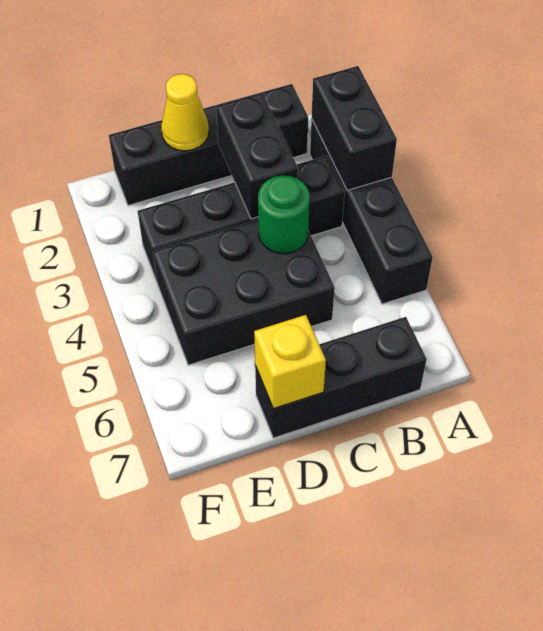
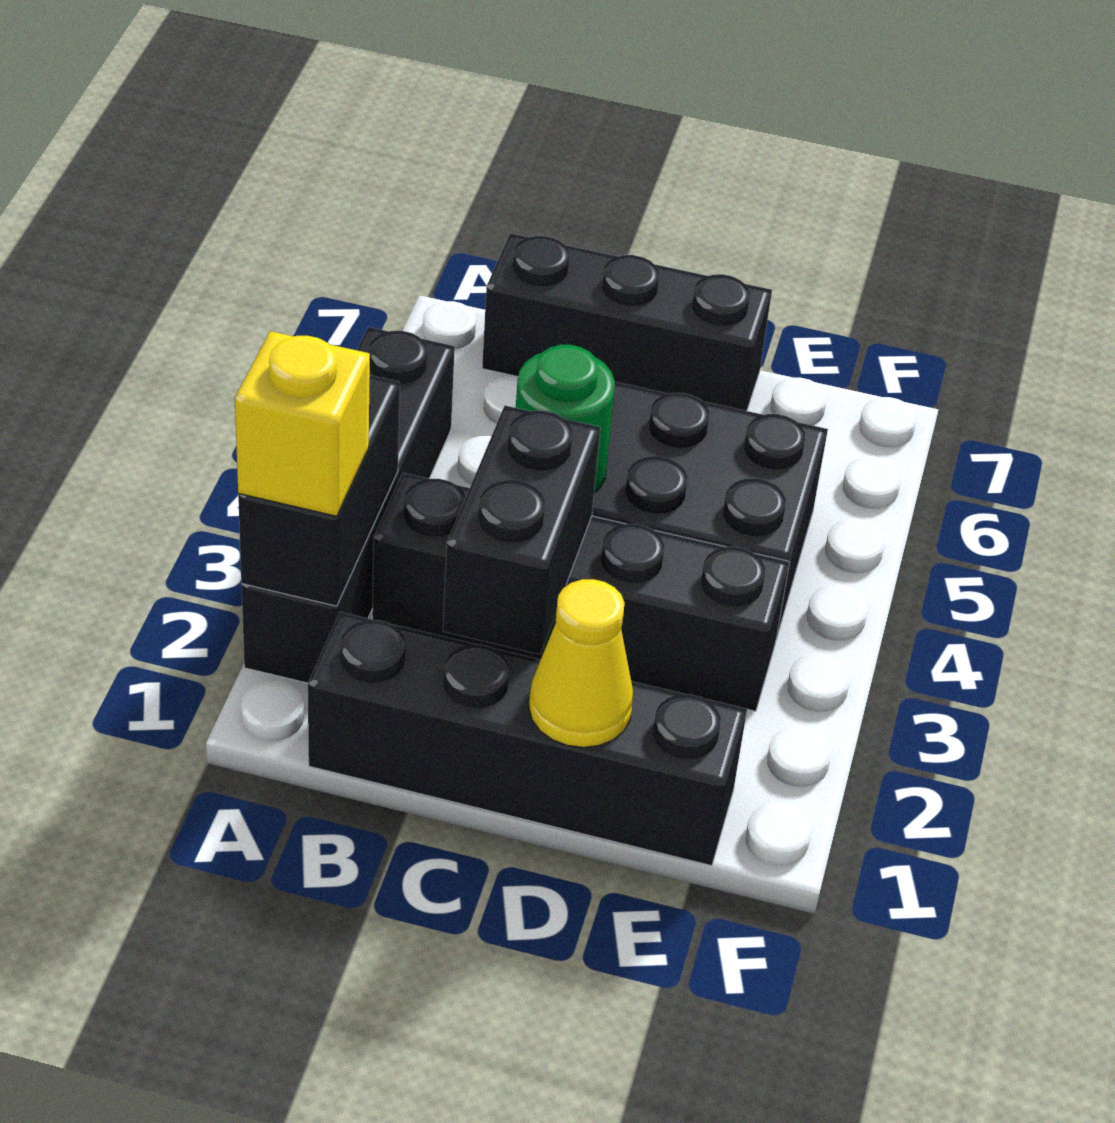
yellow brick D7 level 2 -> yellow brick A2 level 3

